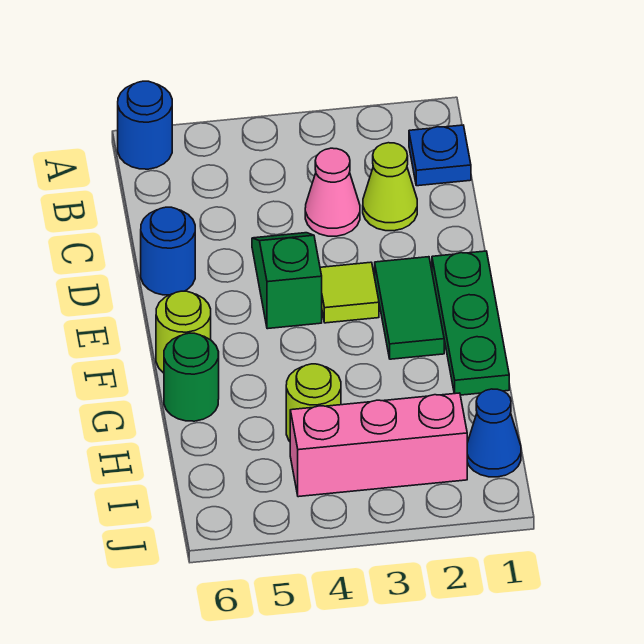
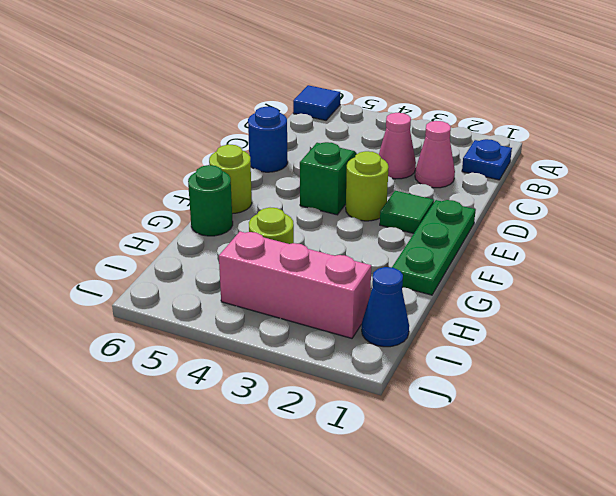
blue round brick A6 level 1 -> blue tile A6 level 1
lime cone C2 level 1 -> pink cone C2 level 1
green tile E2:F2 level 1 -> green tile E2 level 1
lime tile E3 level 1 -> lime round brick E3 level 1

